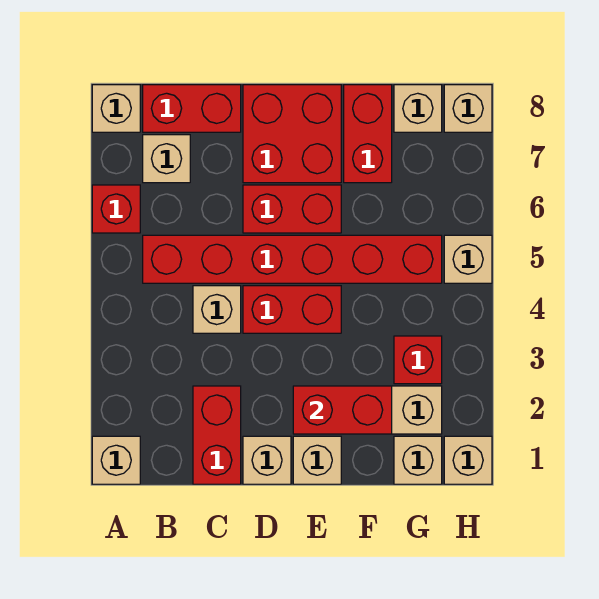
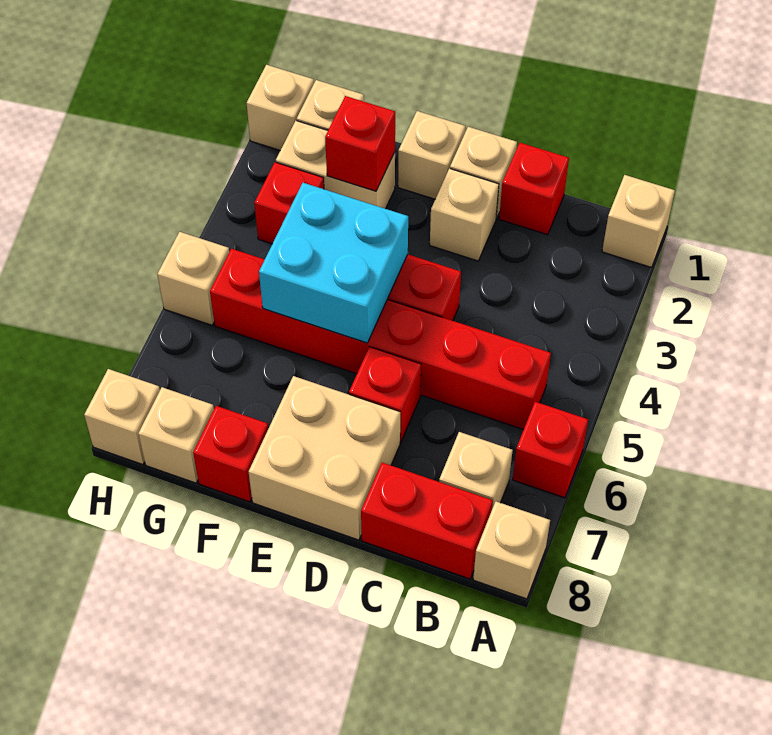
red brick C1:C2 level 1 -> red brick C1 level 1
tan brick C4 level 1 -> tan brick D2 level 1
red brick D6:E6 level 1 -> red brick D6 level 1
red brick D7:E8 level 1 -> tan brick D7:E8 level 1
red brick E2:F2 level 2 -> red brick F2 level 2
none -> cyan brick E4:F5 level 2
red brick F7:F8 level 1 -> red brick F8 level 1

